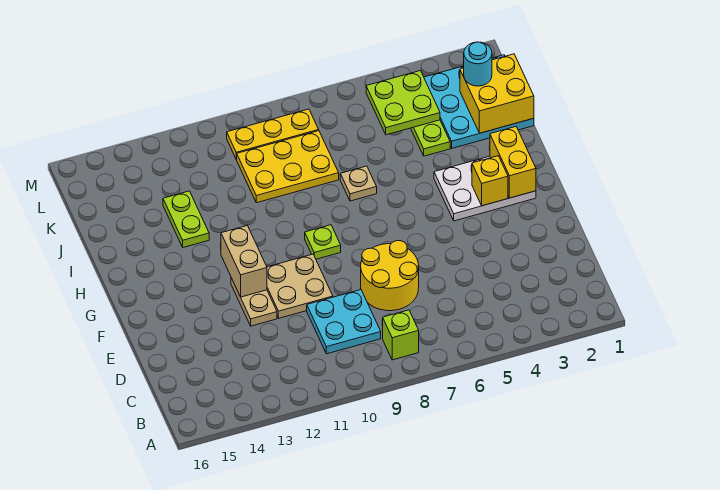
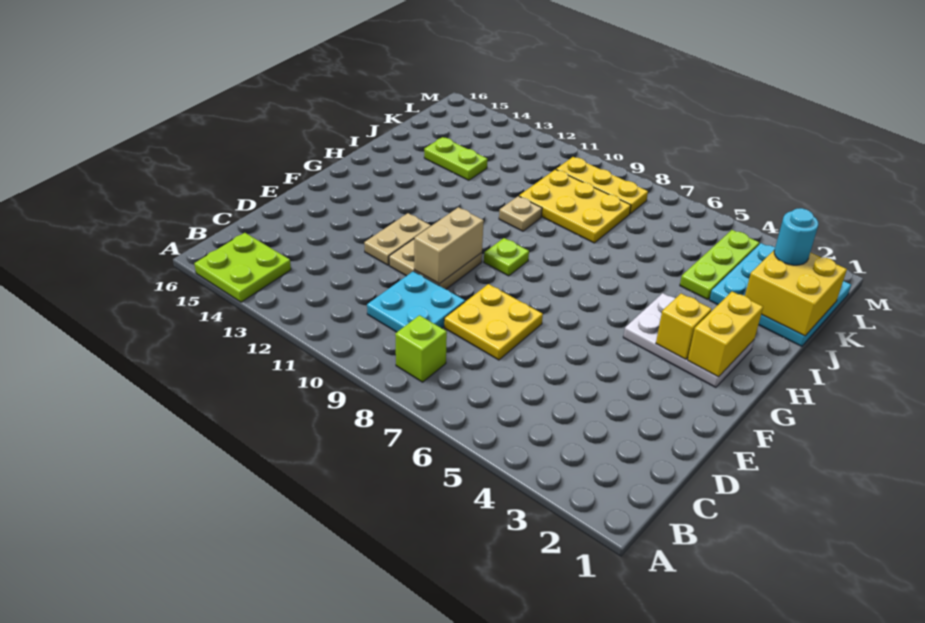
yellow round brick D7:E8 level 1 -> yellow plate D7:E8 level 1
tan brick F12:G12 level 2 -> tan brick E10:F10 level 2
tan plate I7 level 1 -> tan plate I10 level 1
lime plate I13:J13 level 1 -> lime plate J13:J14 level 1
lime plate K4:L5 level 2 -> lime plate A14:B15 level 1

